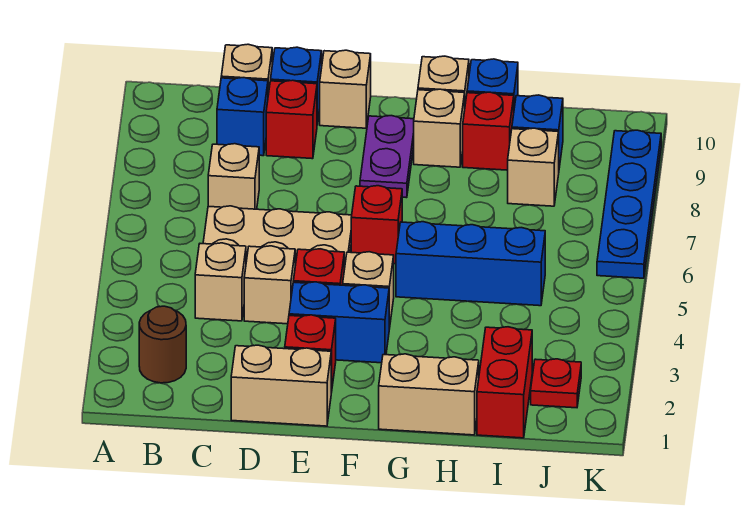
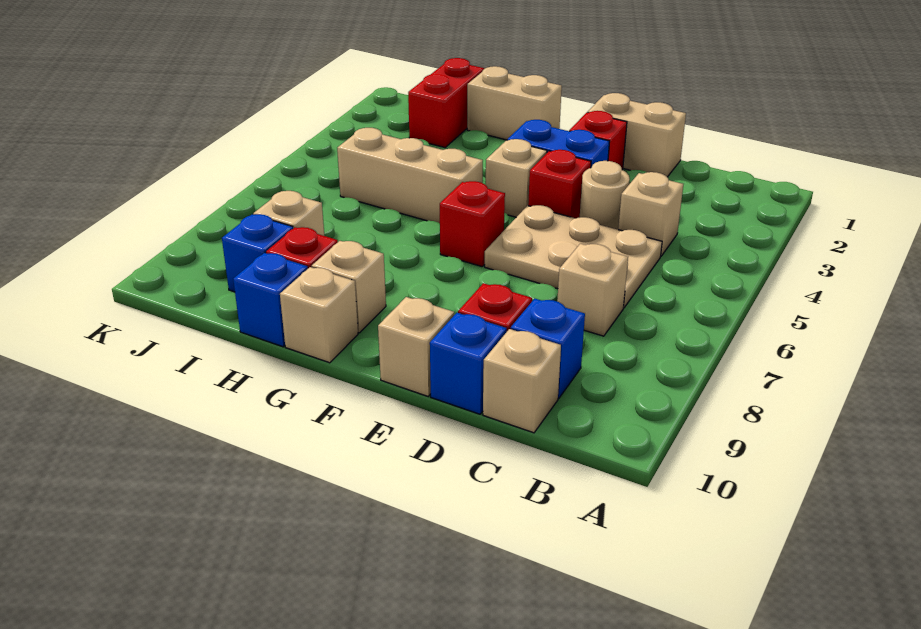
brown round brick B2 level 1 -> none
tan brick D4 level 1 -> tan round brick D4 level 1
purple plate F8:F9 level 1 -> none
blue brick G5:I5 level 1 -> tan brick G5:I5 level 1
red plate J2 level 1 -> none
blue plate K6:K9 level 1 -> none

